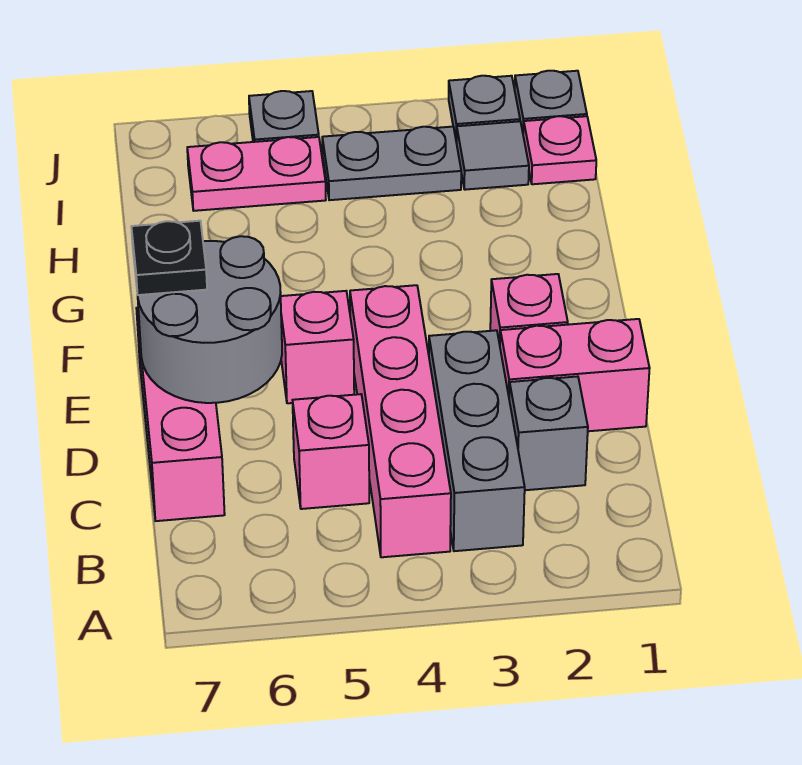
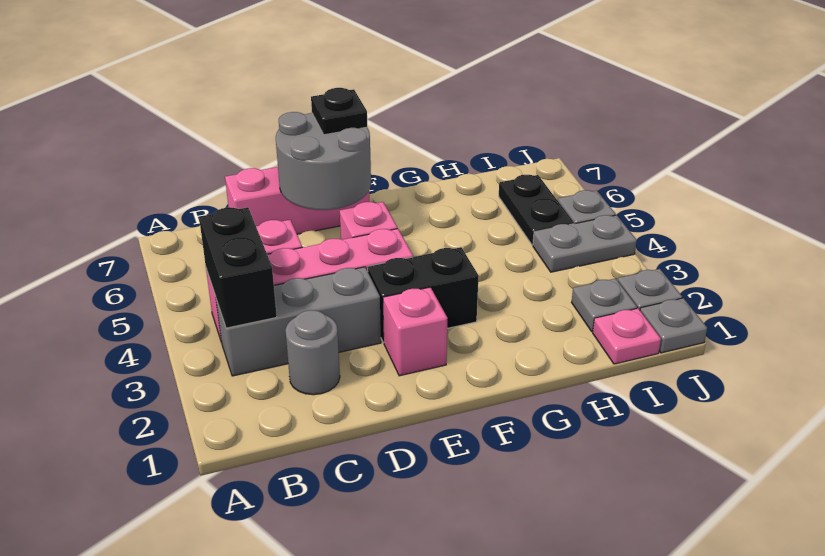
none -> black brick B3:B4 level 2
grey brick C2 level 1 -> grey round brick C2 level 1
pink brick D1:D2 level 1 -> none
none -> black brick E3:F3 level 1
grey tile I2 level 1 -> grey plate I2 level 1
grey plate I3:I4 level 1 -> grey plate I4:J4 level 1
pink plate I5:I6 level 1 -> black plate I5:I6 level 1

